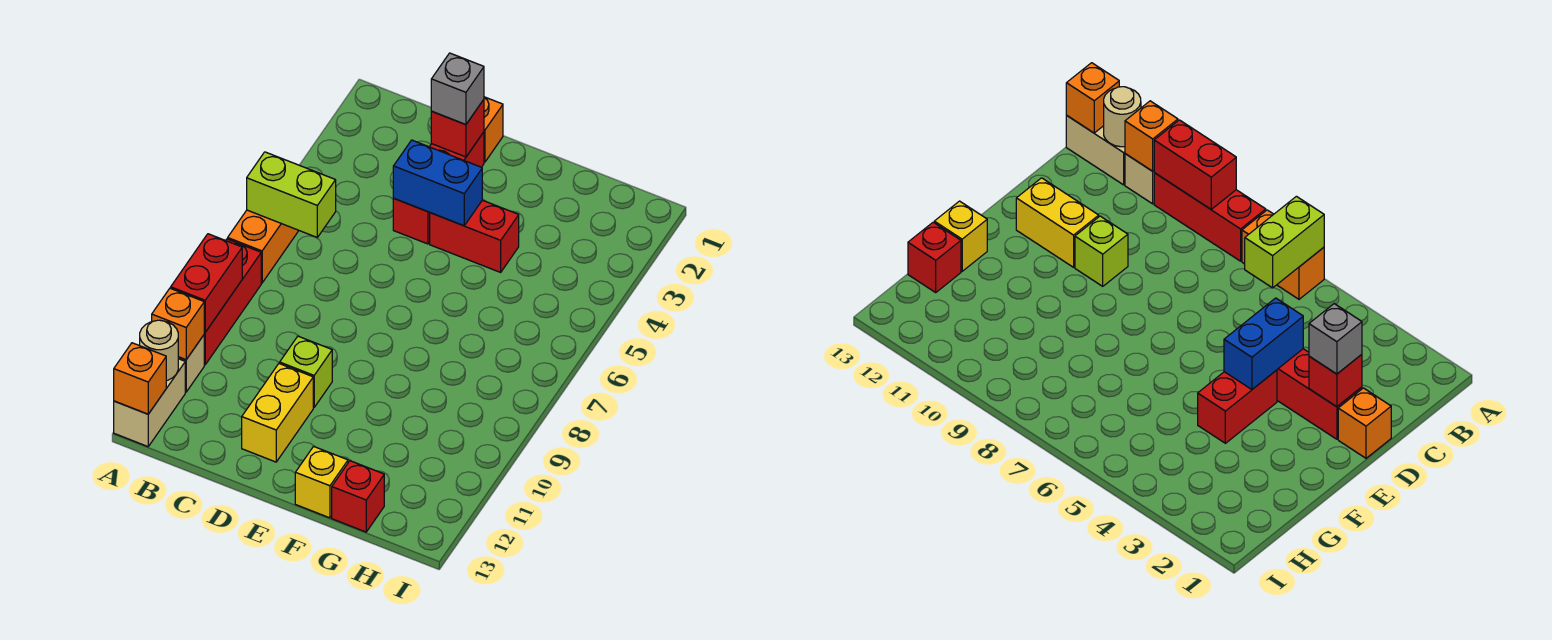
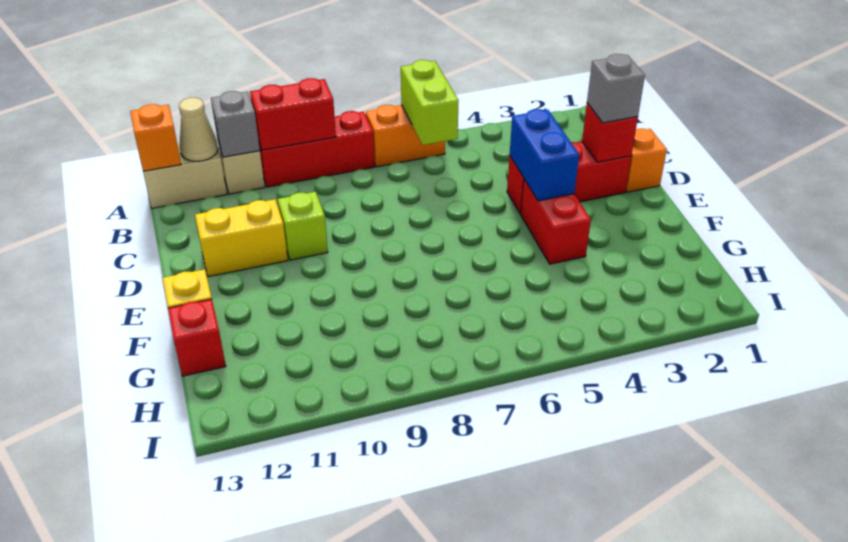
orange brick A11 level 2 -> grey brick A11 level 2
tan round brick A12 level 2 -> tan cone A12 level 2

